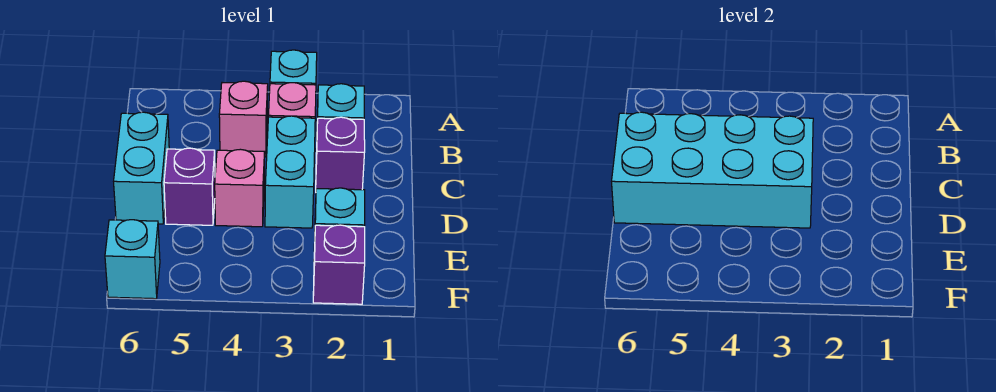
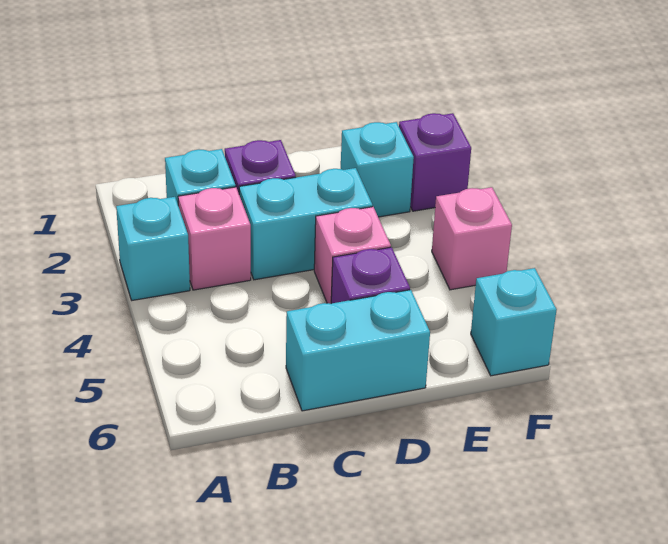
pink brick B4 level 1 -> pink brick F4 level 1
cyan brick C3:D6 level 2 -> none

